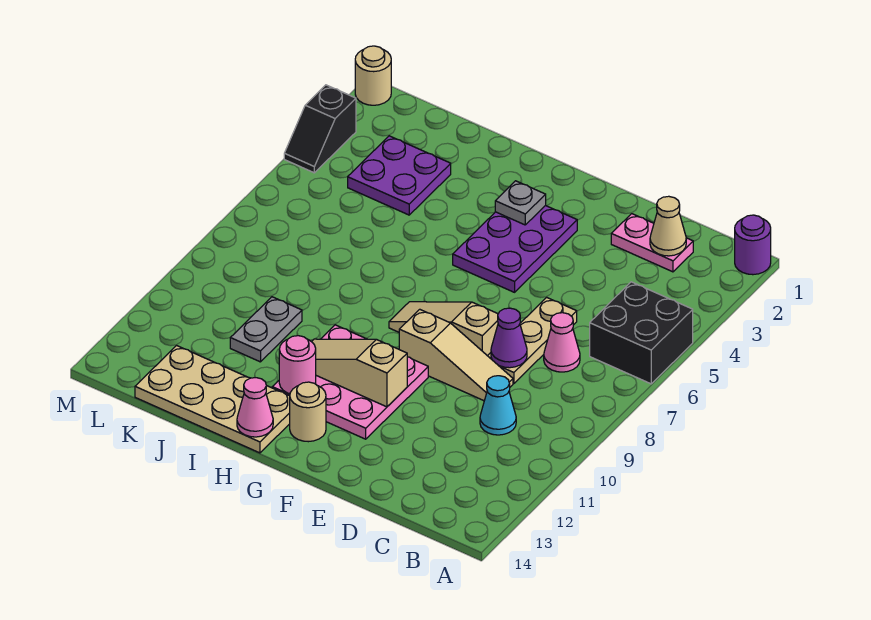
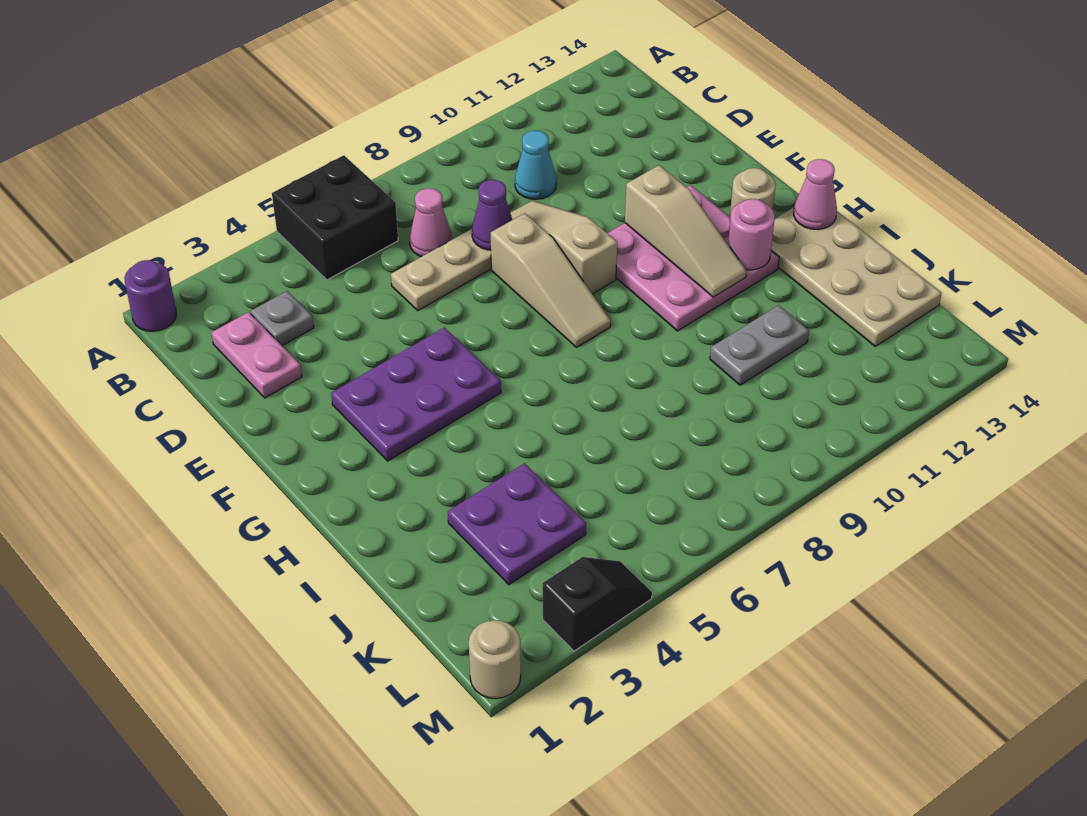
tan cone C2 level 2 -> none
grey plate G3 level 2 -> grey plate C3 level 1

